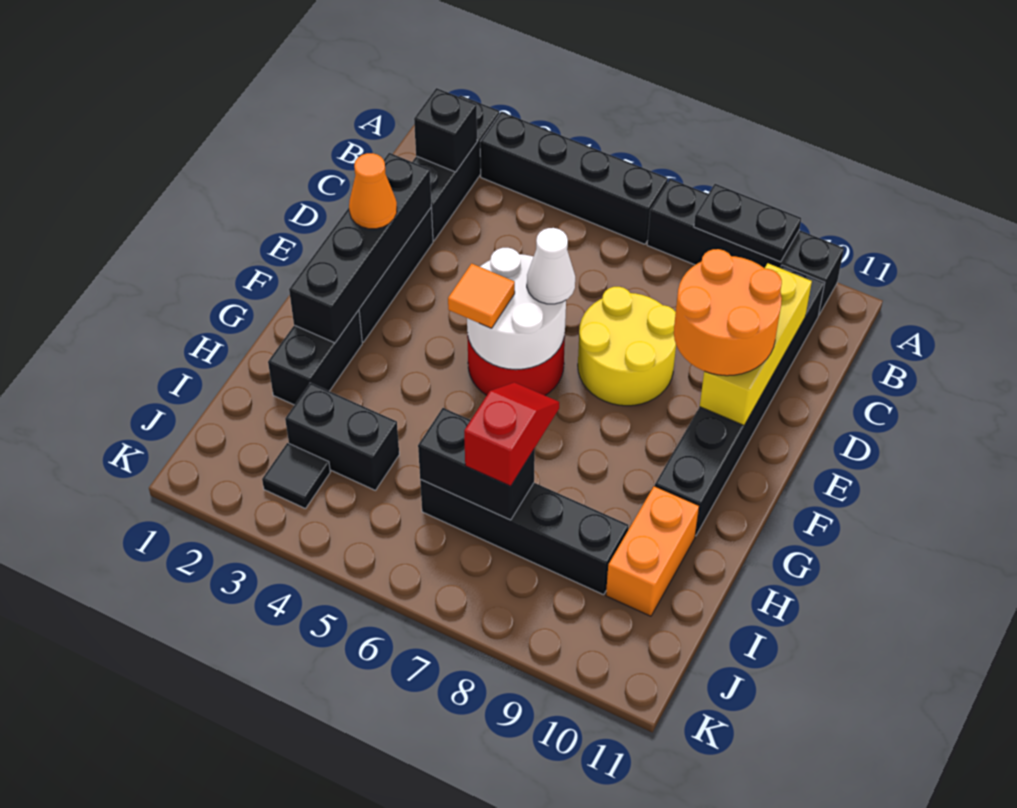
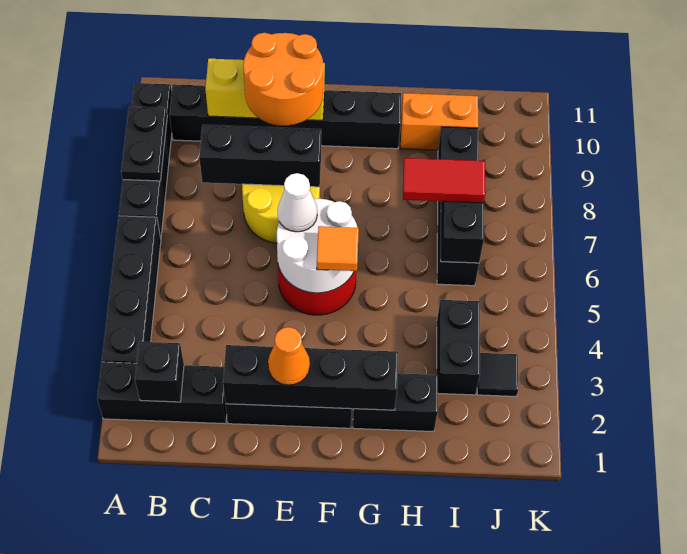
none -> black brick C8:E8 level 2
red slope H7:I7 level 3 top I -> red tile H7:I7 level 3

